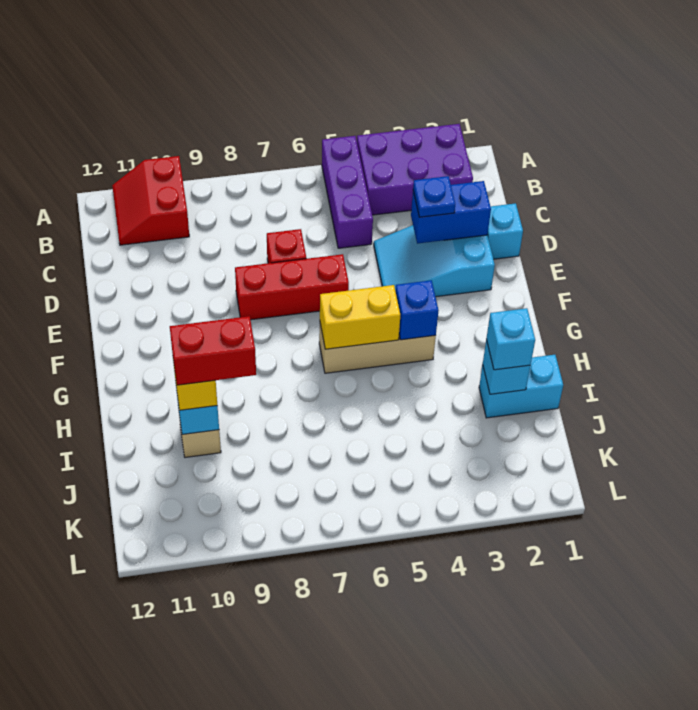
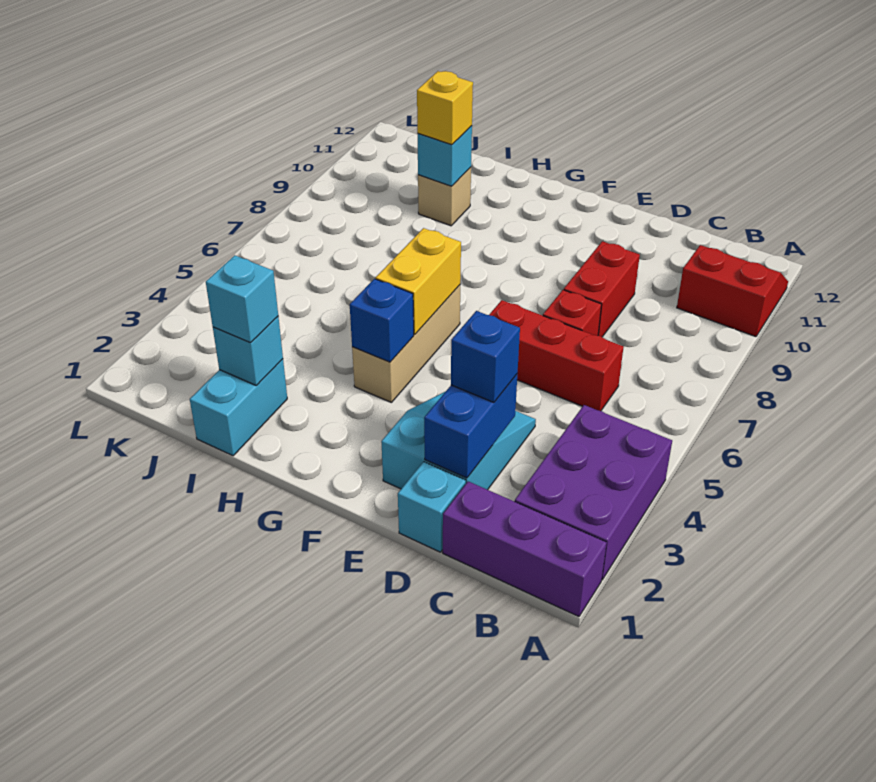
purple brick A5:C5 level 1 -> purple brick A1:C1 level 1
blue plate D3 level 3 -> blue brick D3 level 3
red brick E6:E8 level 1 -> red brick C6:E6 level 1
red brick I9:I10 level 4 -> red brick D8:D9 level 1

